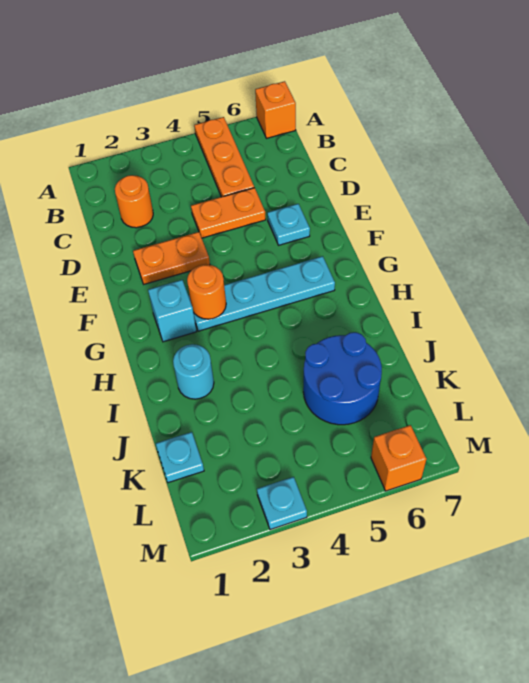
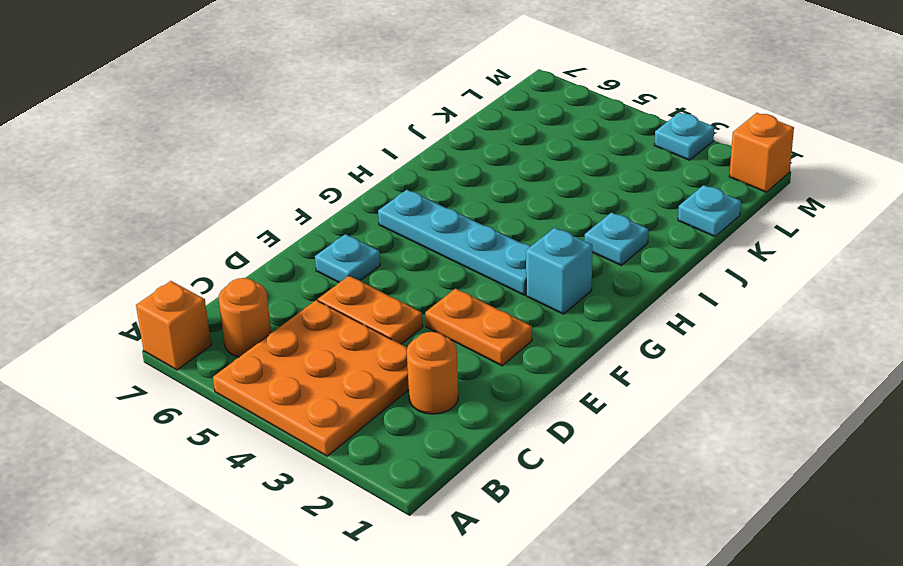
orange plate A5:C5 level 1 -> orange plate A3:C5 level 1
orange round brick G3 level 2 -> orange round brick B6 level 1
cyan round brick I2 level 1 -> cyan plate I2 level 1
blue round brick J5:K6 level 1 -> none
orange brick M6 level 1 -> orange brick M1 level 1

